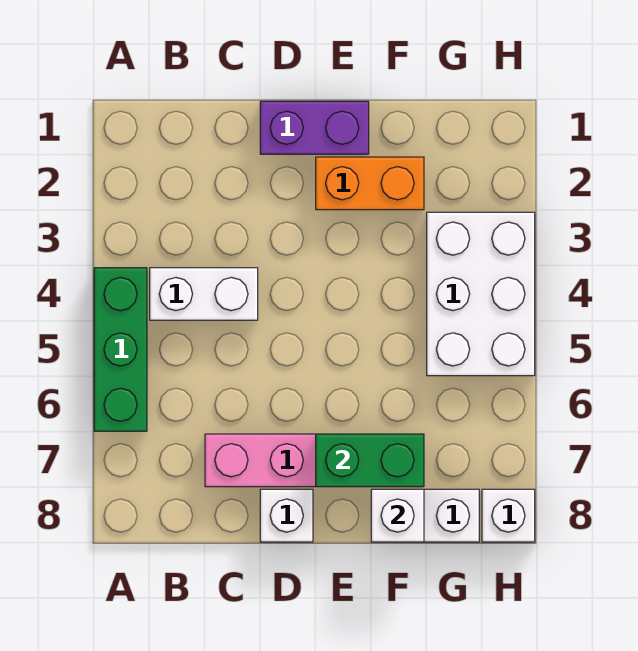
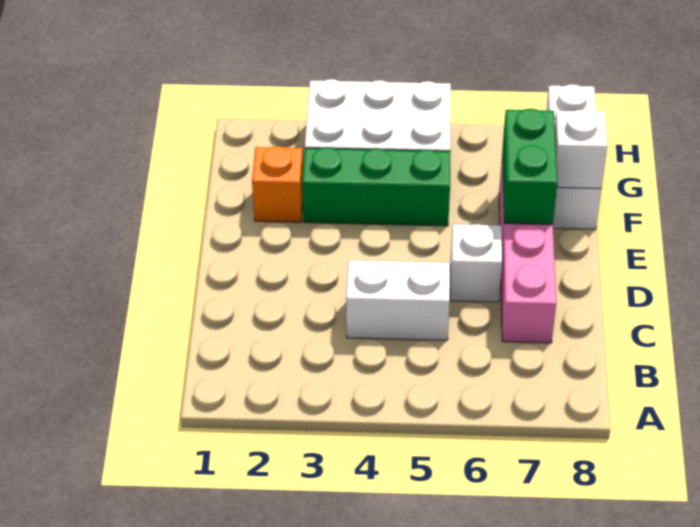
green brick A4:A6 level 1 -> green brick F3:F5 level 1
white brick B4:C4 level 1 -> white brick C4:C5 level 1
purple brick D1:E1 level 1 -> none
white brick D8 level 1 -> white brick D6 level 1
orange brick E2:F2 level 1 -> orange brick F2 level 1

